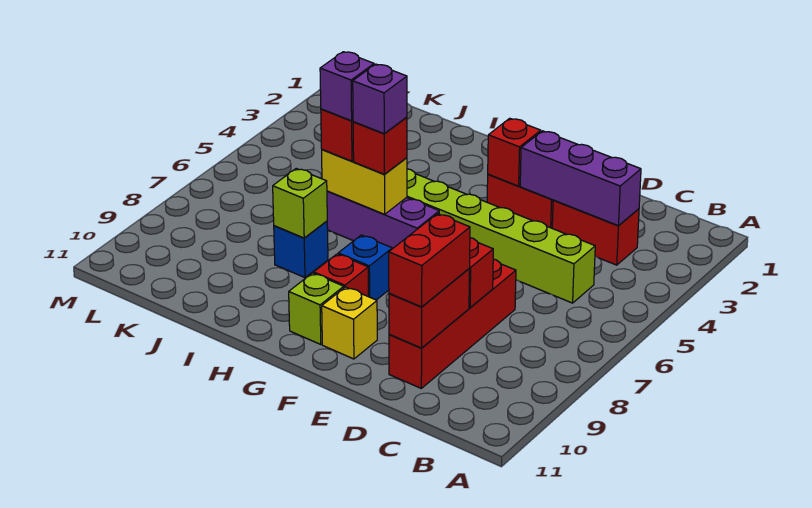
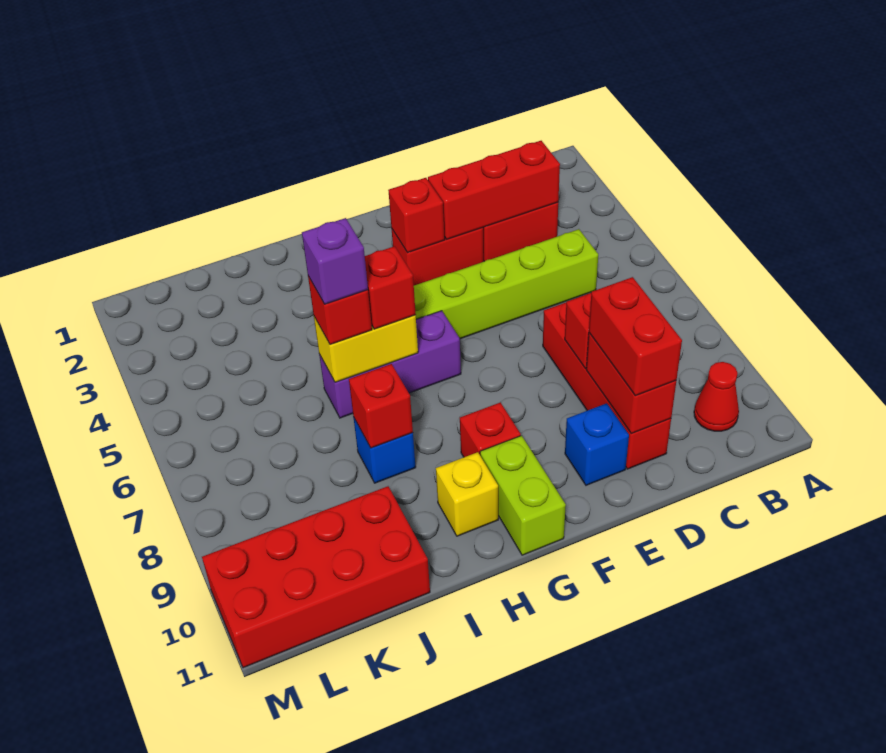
none -> red cone B10 level 1
purple brick C3:E3 level 2 -> red brick C3:E3 level 2
yellow brick F10 level 1 -> yellow brick H10 level 1
blue brick G8 level 1 -> blue brick E10 level 1
lime brick G10 level 1 -> lime brick G10:G11 level 1
purple brick H6 level 4 -> none
lime brick I8 level 2 -> red brick I8 level 2
none -> red brick J10:M11 level 1

